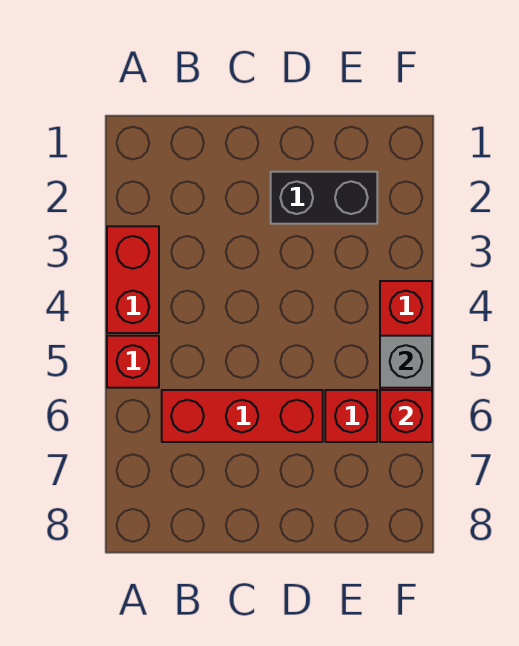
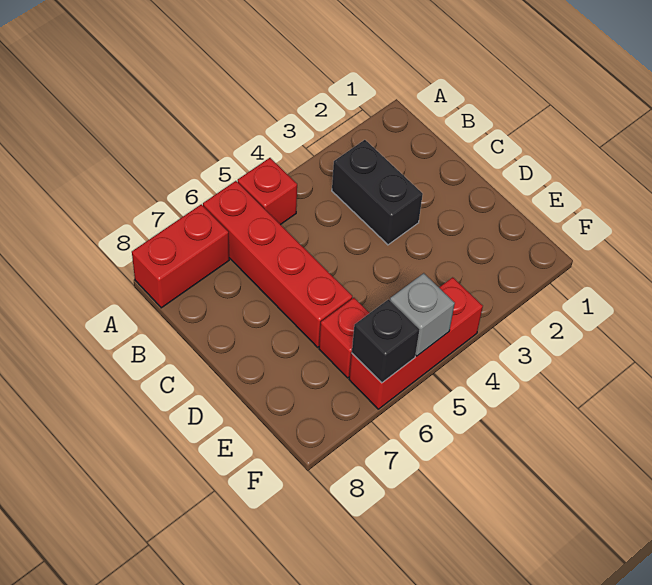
red brick A3:A4 level 1 -> red brick A7:A8 level 1
red brick B6:D6 level 1 -> red brick A6:D6 level 1
black brick D2:E2 level 1 -> black brick B3:C3 level 1
red brick F6 level 2 -> black brick F6 level 2

